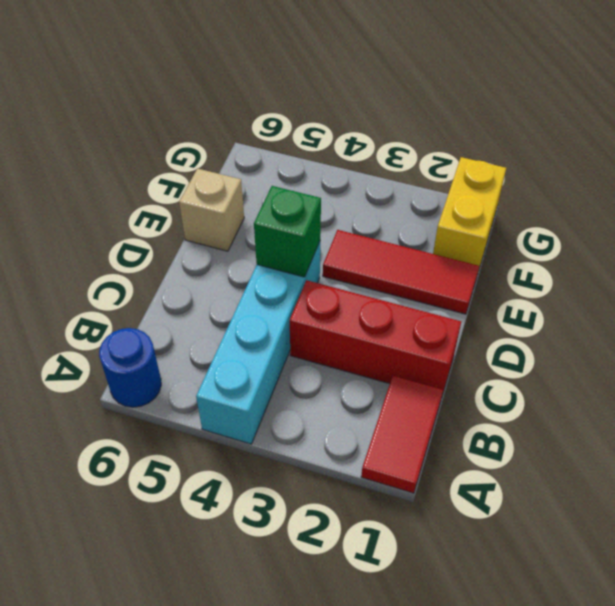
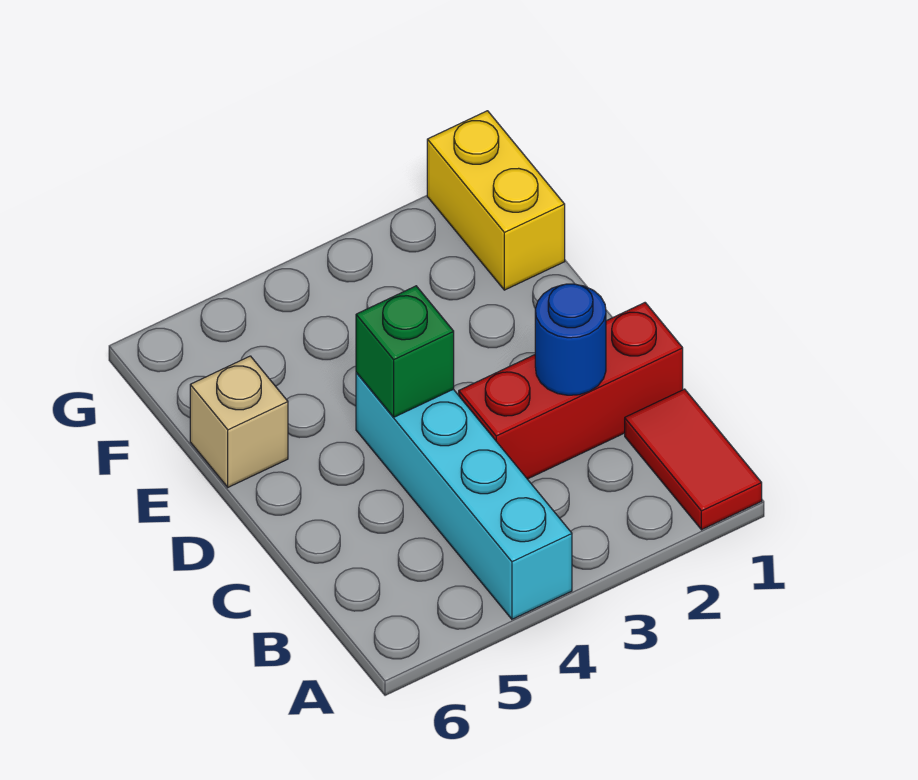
blue round brick A6 level 1 -> blue round brick C2 level 2
red tile E1:E3 level 1 -> none

